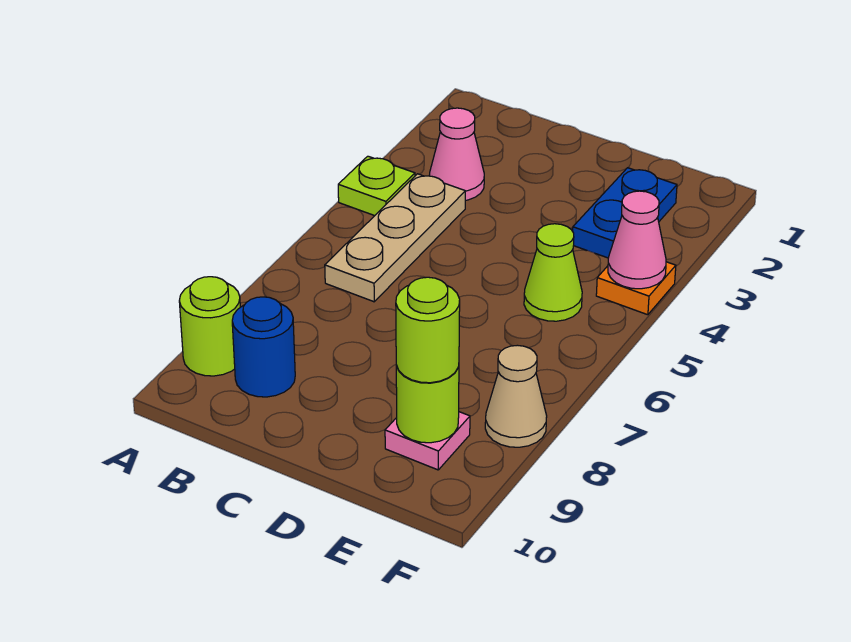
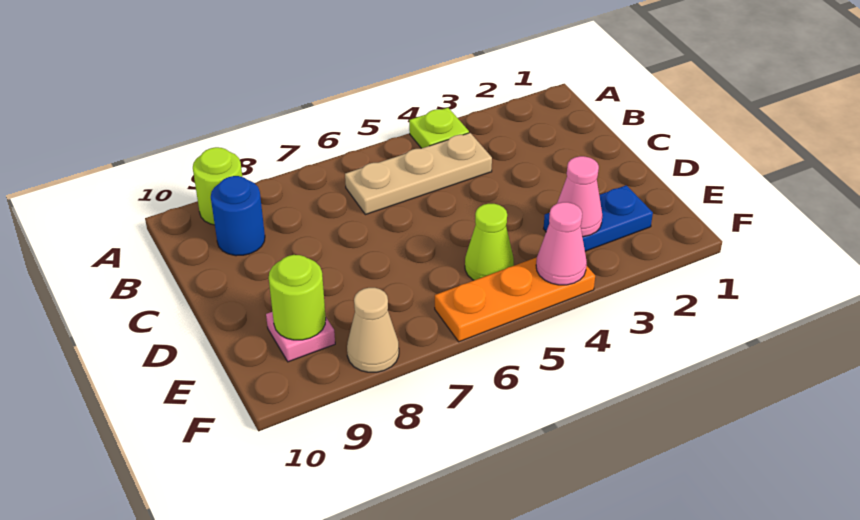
pink cone B3 level 1 -> pink cone E3 level 2
lime round brick E9 level 3 -> none
orange plate F4 level 1 -> orange plate F4:F6 level 1

